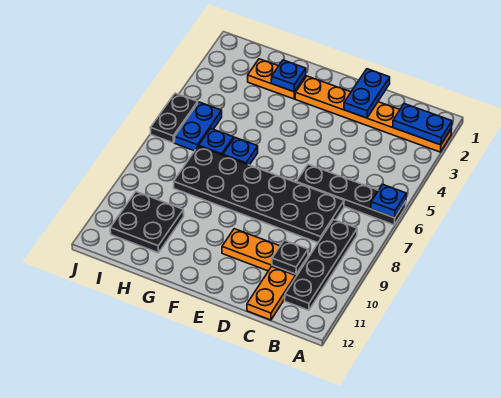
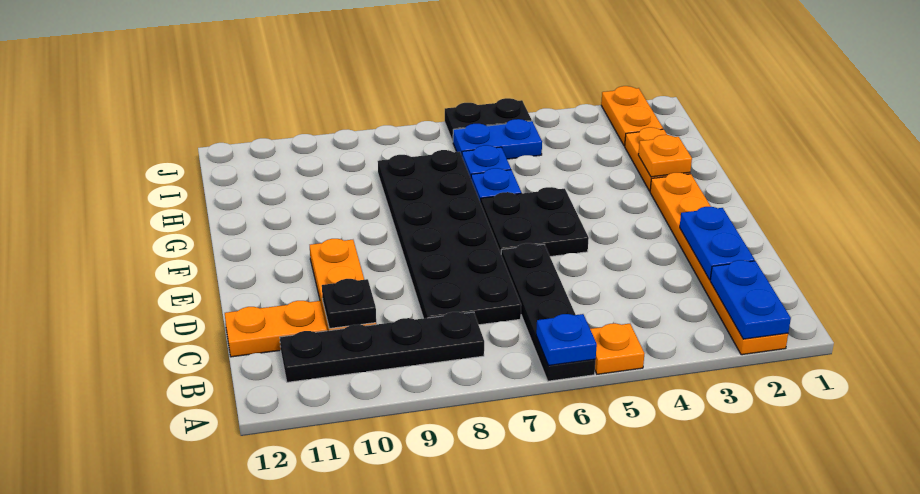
none -> orange plate A5 level 1
blue plate D1:D2 level 2 -> blue plate C2:D2 level 2
blue plate G2 level 2 -> orange plate G2 level 2
black plate H10:I11 level 1 -> black plate E5:F6 level 1
none -> orange plate I2:J2 level 1

